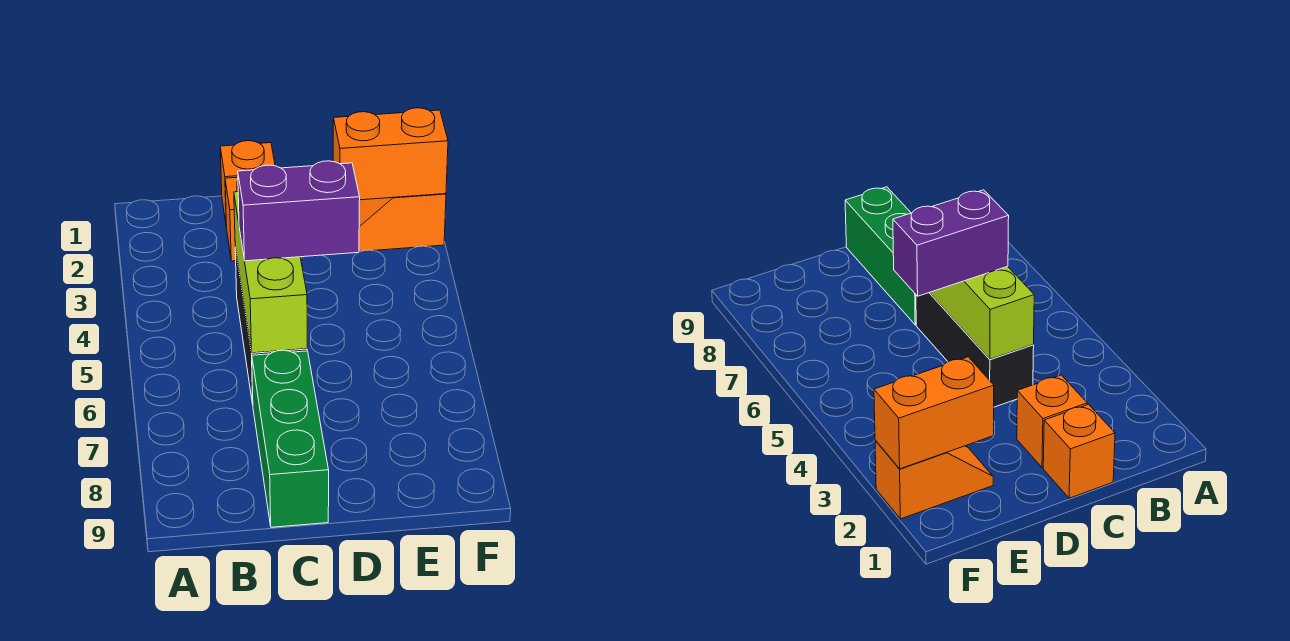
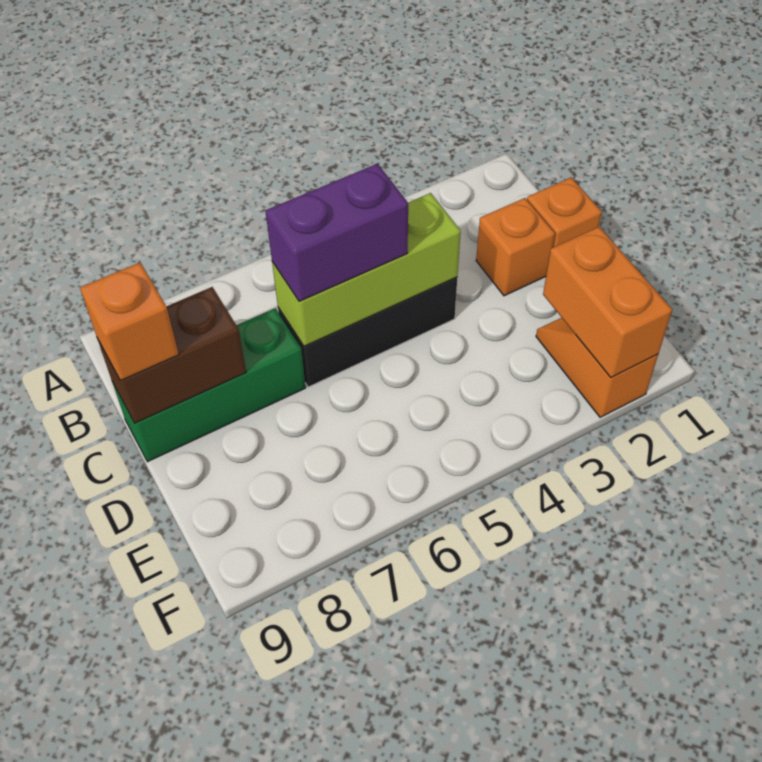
purple brick C5:D5 level 3 -> purple brick C5:C6 level 3
none -> brown brick C8:C9 level 2
none -> orange brick C9 level 3

